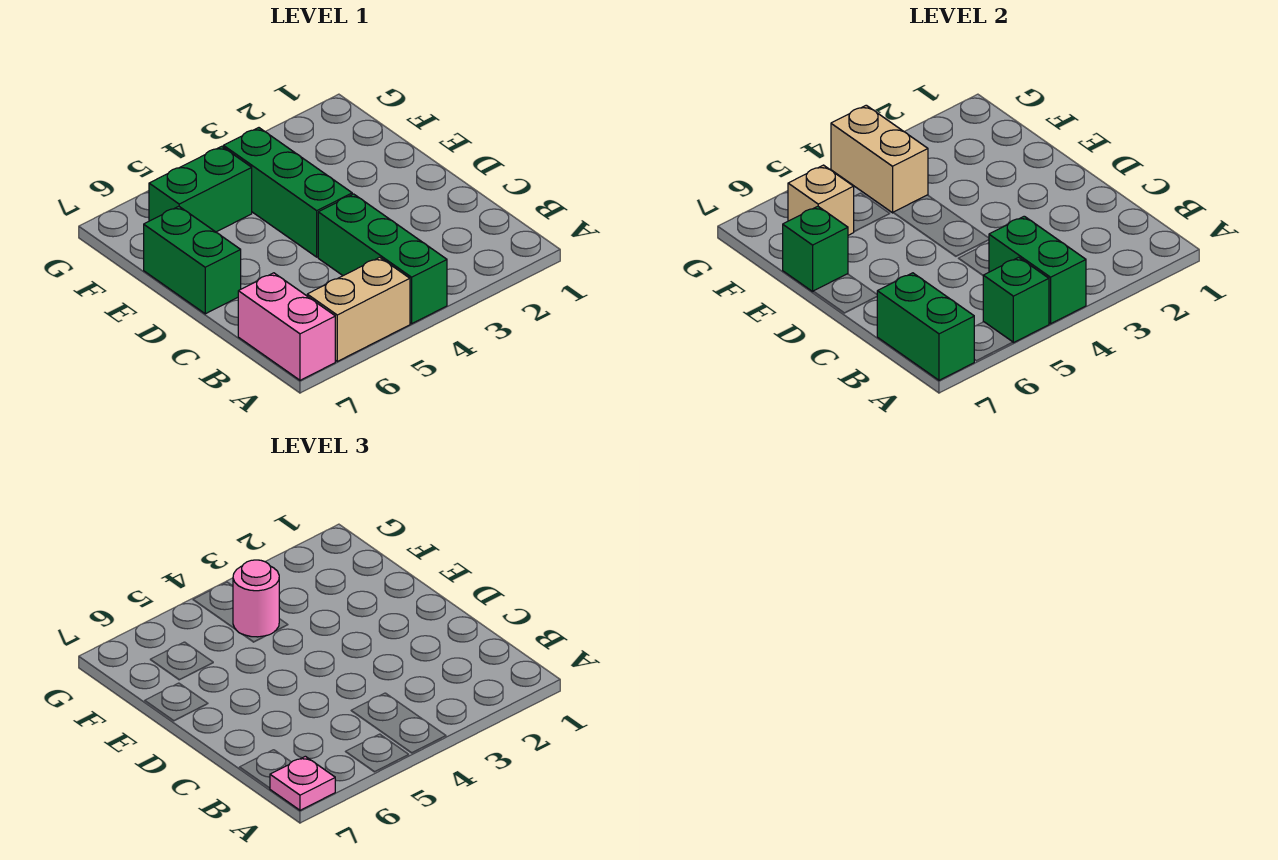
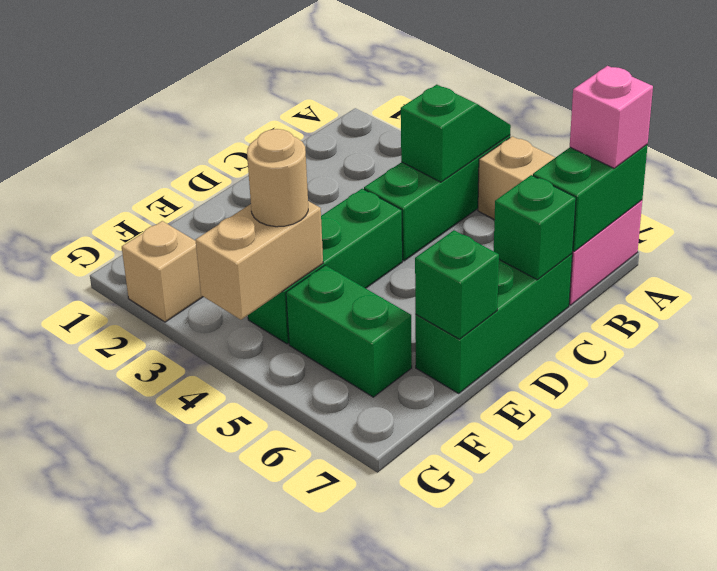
green brick A4:B4 level 2 -> green slope A4:B4 level 2 top B
green brick A5 level 2 -> green brick C7 level 2
pink plate A7 level 3 -> pink brick A7 level 3
green brick D7:E7 level 1 -> green brick C7:E7 level 1
pink round brick F4 level 3 -> tan round brick F4 level 3
tan brick F6 level 2 -> tan brick G2 level 1

